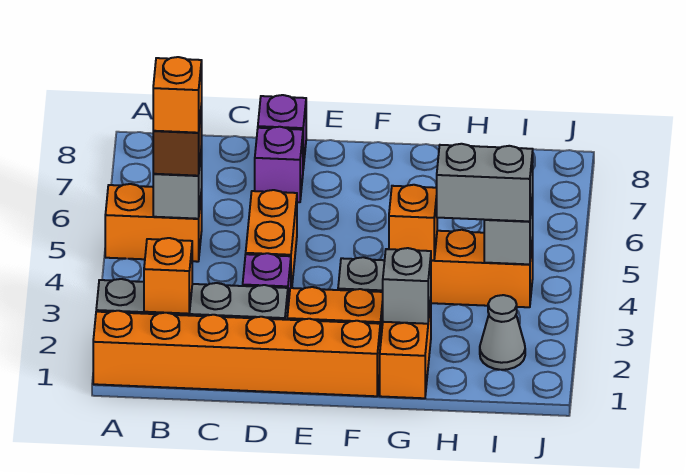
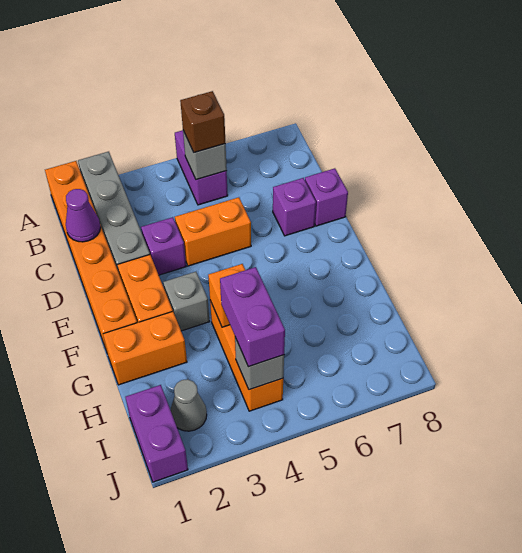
orange brick A5:B5 level 1 -> purple brick A5:B5 level 1
orange brick B2 level 2 -> none
orange brick B5 level 4 -> none
none -> purple cone C1 level 2
grey brick G2 level 2 -> none
grey brick H4:I4 level 3 -> purple brick H4:I4 level 3
none -> purple brick I1:J1 level 1

